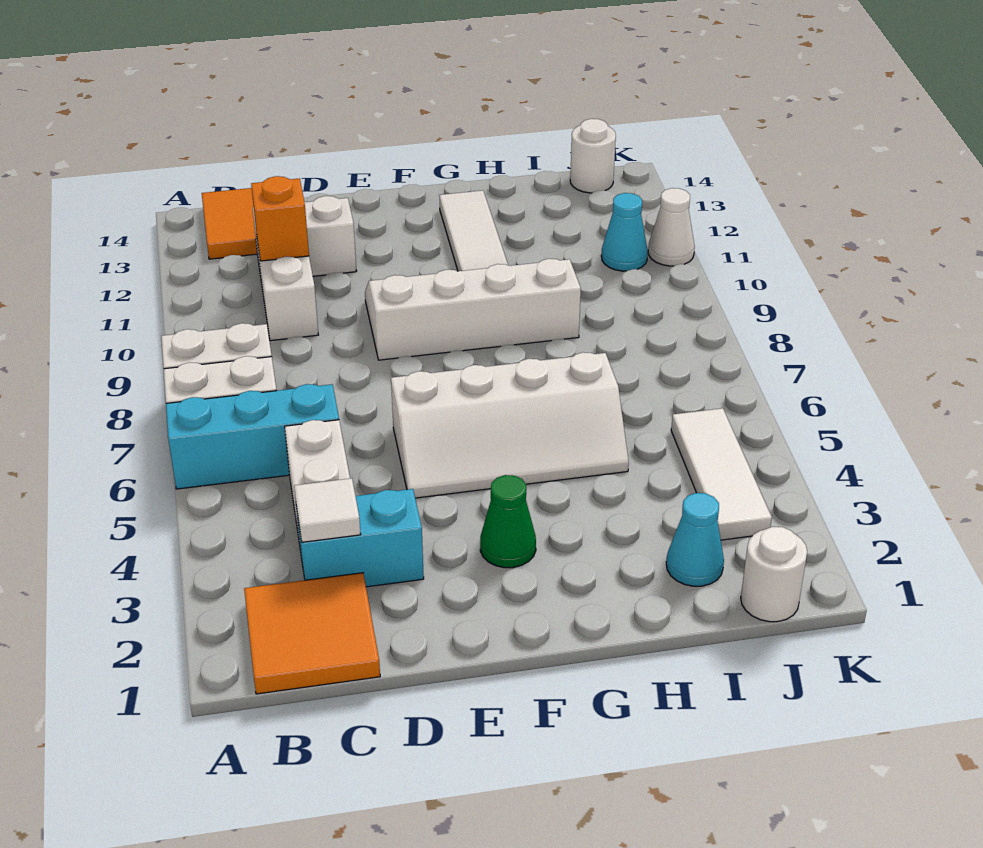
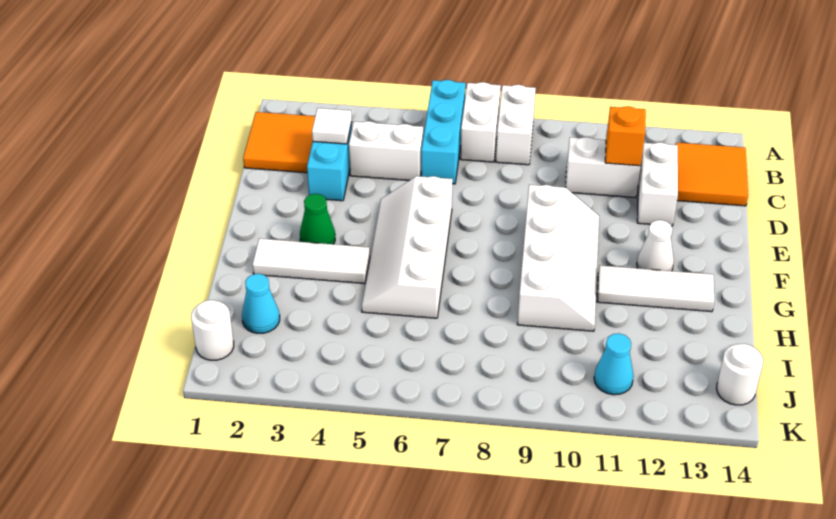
white tile J3:J5 level 1 -> white tile G2:G4 level 1
white cone K11 level 1 -> white cone F12 level 1

